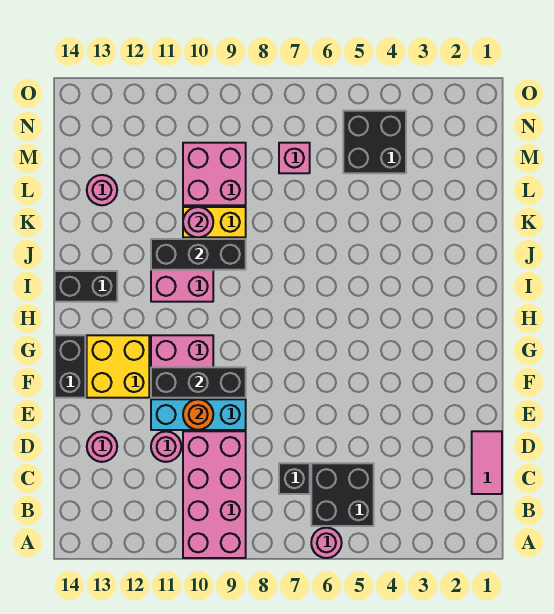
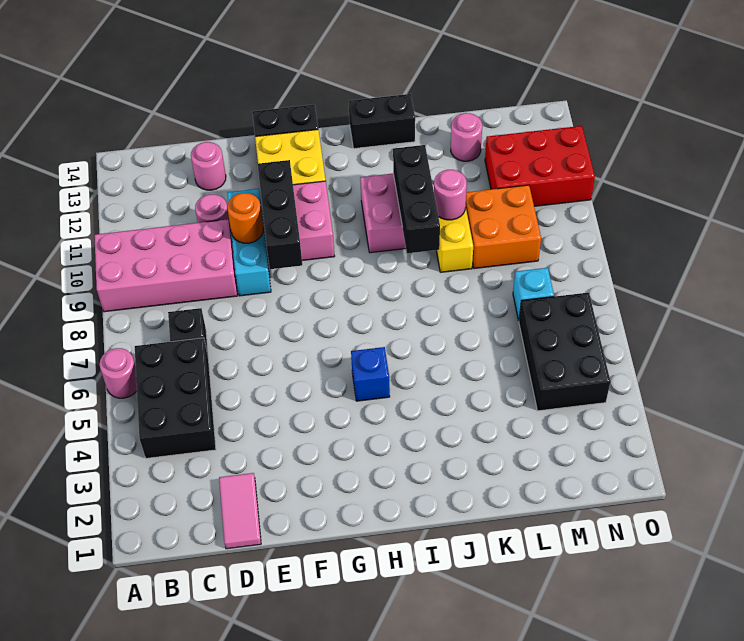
black brick B5:C6 level 1 -> black brick B4:C6 level 1
pink tile C1:D1 level 1 -> pink tile D1:D2 level 1
none -> blue brick H5 level 1
black brick I13:I14 level 1 -> black brick I14:J14 level 1
pink brick L9:M10 level 1 -> orange brick L9:M10 level 1
black brick M4:N5 level 1 -> black brick M4:N6 level 1
pink brick M7 level 1 -> cyan brick M7 level 1
none -> red brick M11:O12 level 1

